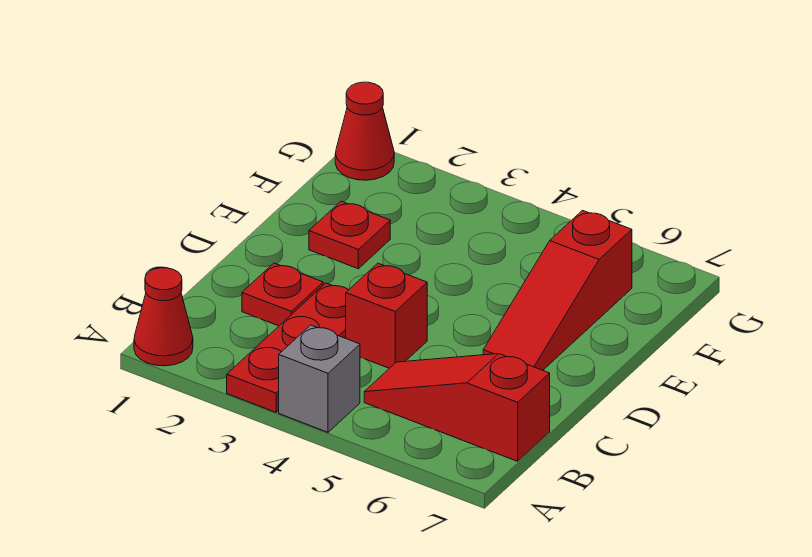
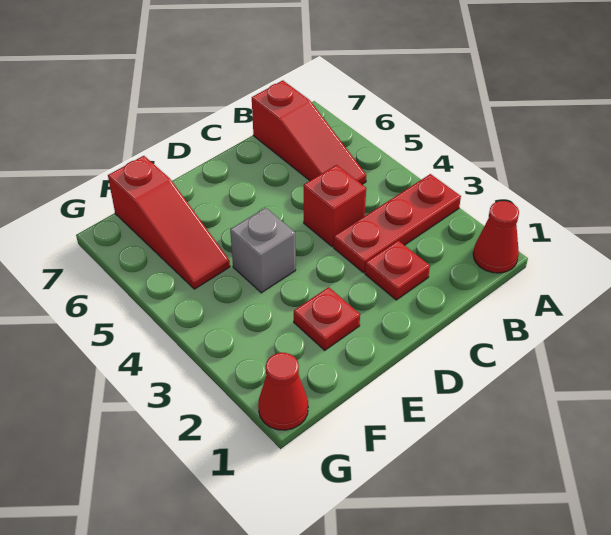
grey brick A4 level 1 -> grey brick E4 level 1
red slope D6:F6 level 1 top F -> red slope F5:F7 level 1 top 7

